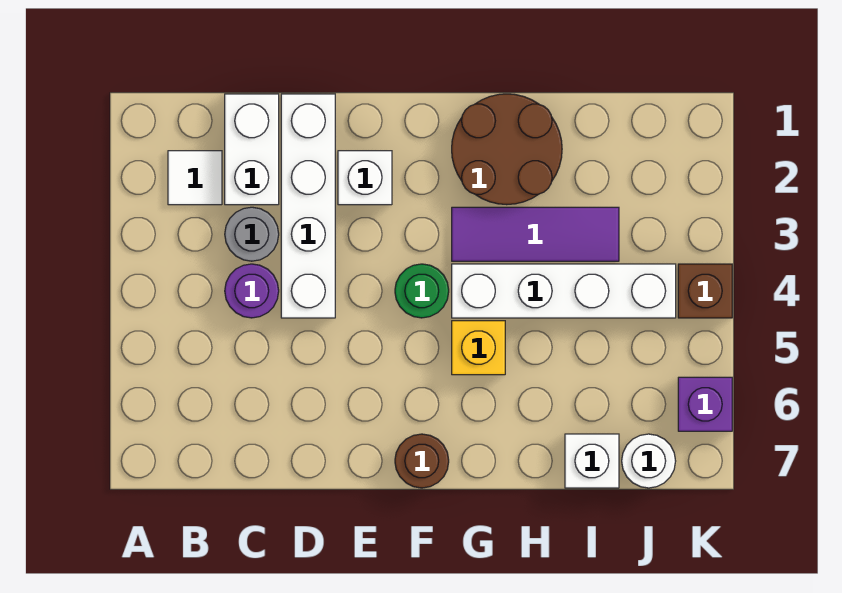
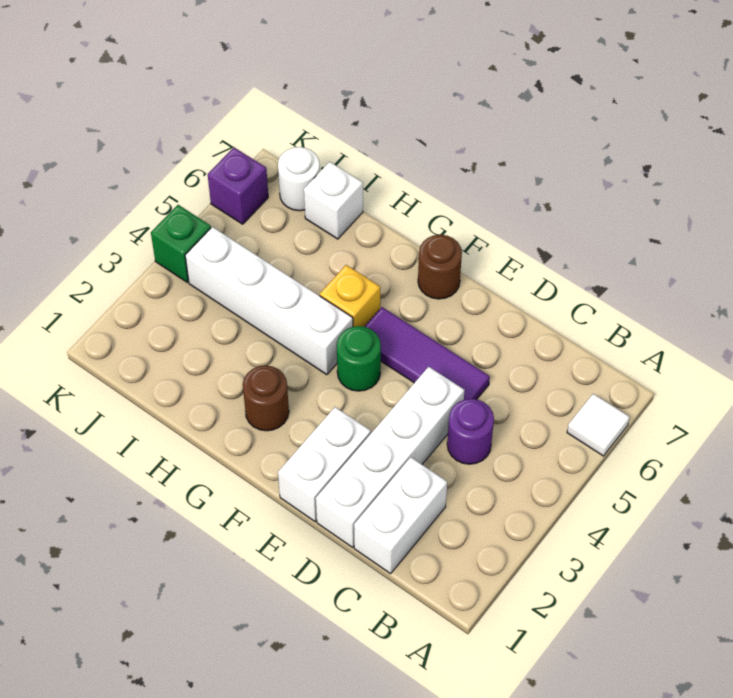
white tile B2 level 1 -> white tile A6 level 1
grey round brick C3 level 1 -> none
white brick E2 level 1 -> white brick E1:E2 level 1
brown round brick G1:H2 level 1 -> brown round brick G2 level 1
purple tile G3:I3 level 1 -> purple tile D5:F5 level 1
brown brick K4 level 1 -> green brick K4 level 1

